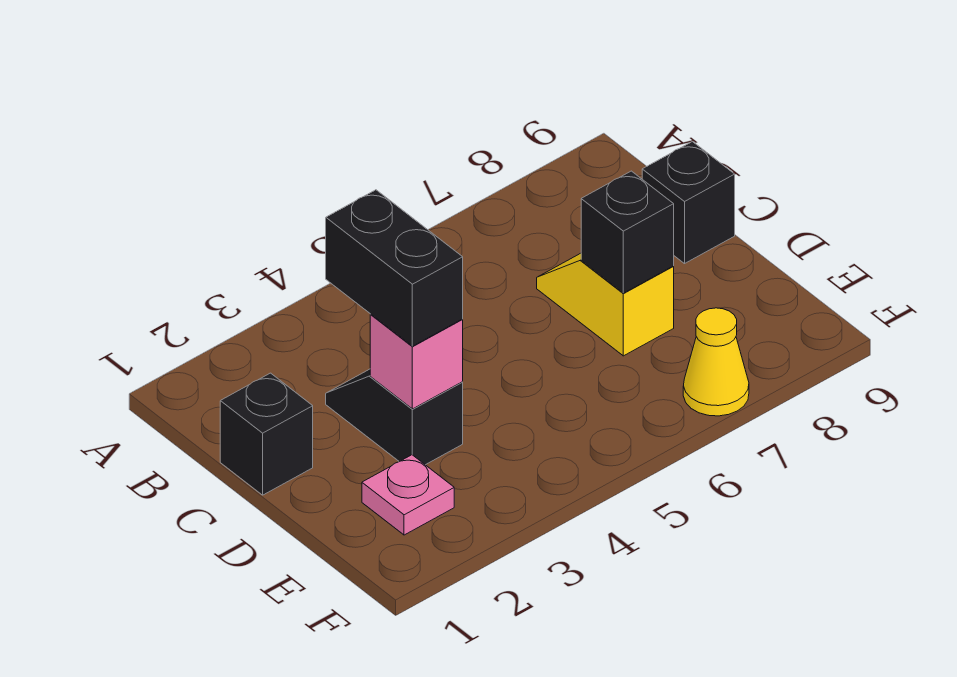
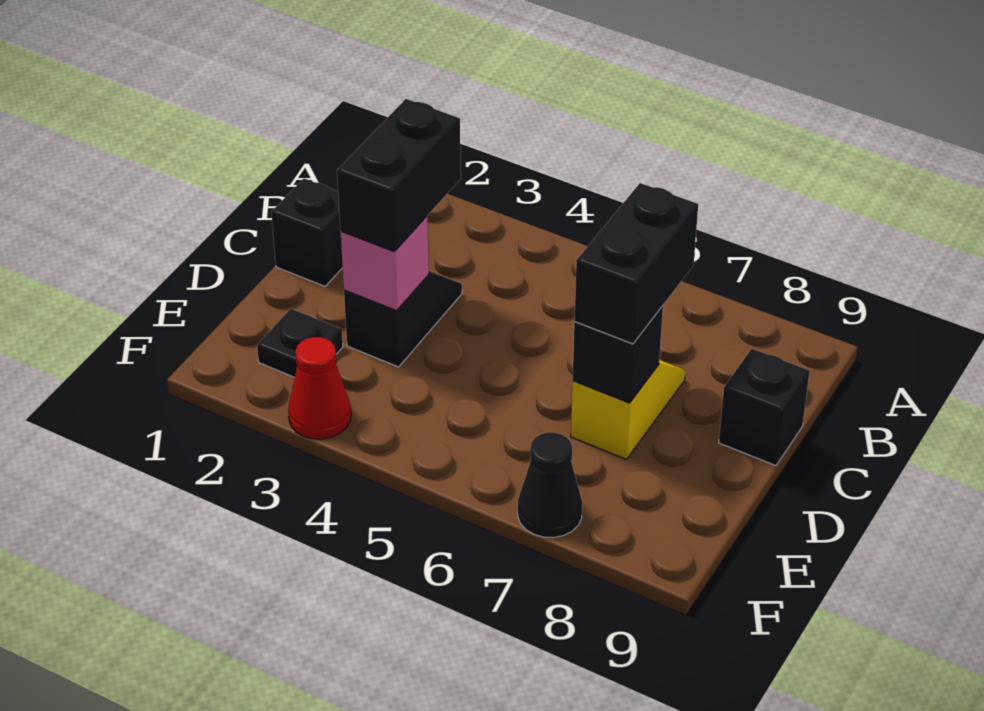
none -> black brick C7:D7 level 3
pink plate E2 level 1 -> black plate E2 level 1
none -> red cone F3 level 1
yellow cone F7 level 1 -> black cone F7 level 1

